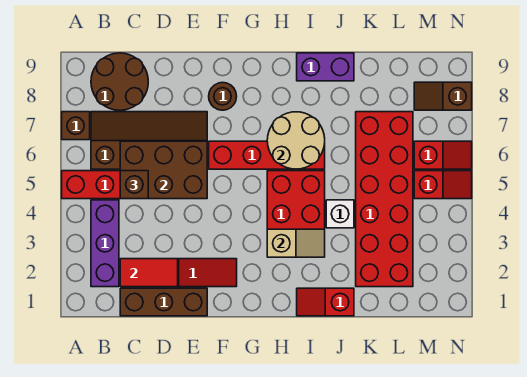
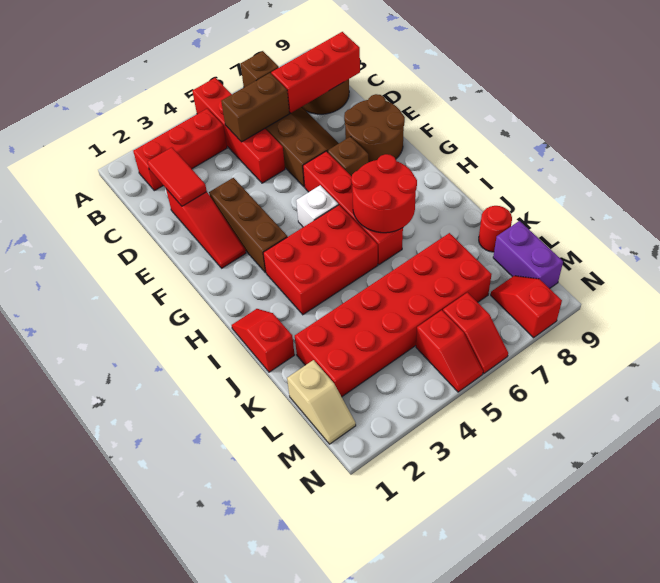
purple brick B2:B4 level 1 -> red brick B2:B4 level 1
brown brick C1:E1 level 1 -> brown brick E3:G3 level 1
brown brick C5:E6 level 2 -> brown brick C5:C6 level 2
brown brick C5 level 3 -> brown brick F7 level 1
none -> red brick C7:C9 level 2
brown round brick F8 level 1 -> brown round brick E8:F9 level 1
tan slope H3:I3 level 2 top H -> tan slope L1:M1 level 1 top L
tan round brick H6:I7 level 2 -> red round brick H6:I7 level 2
purple brick I9:J9 level 1 -> purple brick L9:M9 level 1
white brick J4 level 1 -> white brick G5 level 1
none -> red round brick K9 level 1
brown slope M8:N8 level 1 top N -> red slope M8:N8 level 1 top N

